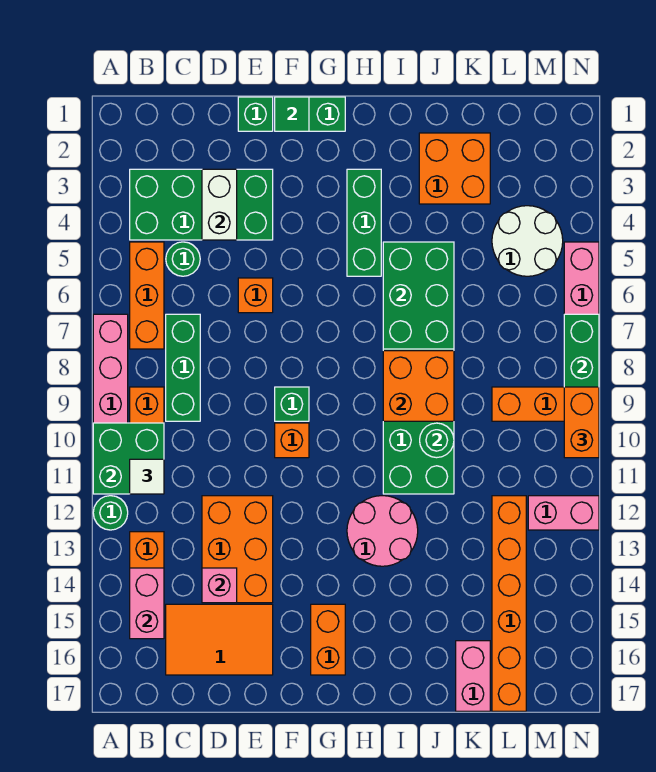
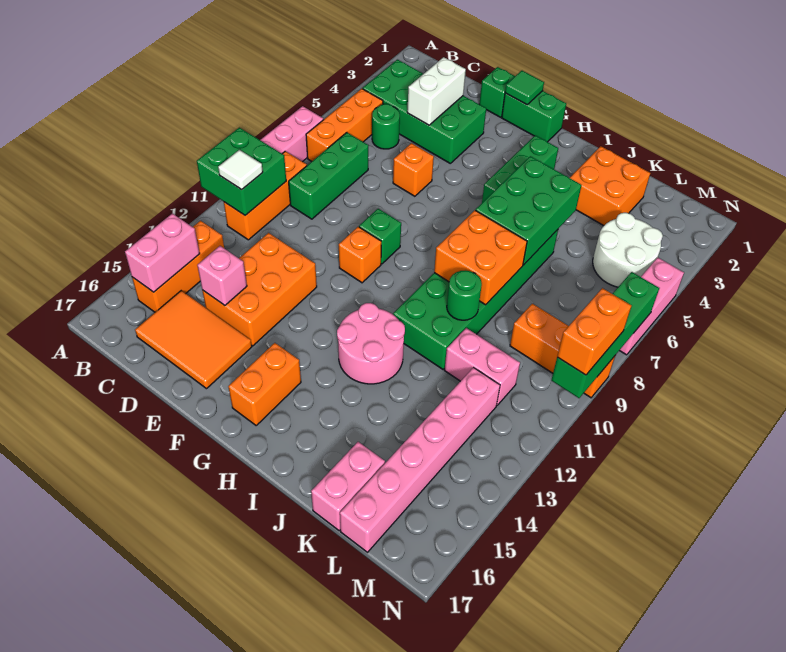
green round brick A12 level 1 -> none
orange brick L12:L17 level 1 -> pink brick L12:L17 level 1
pink brick M12:N12 level 1 -> pink brick K11:L11 level 1

